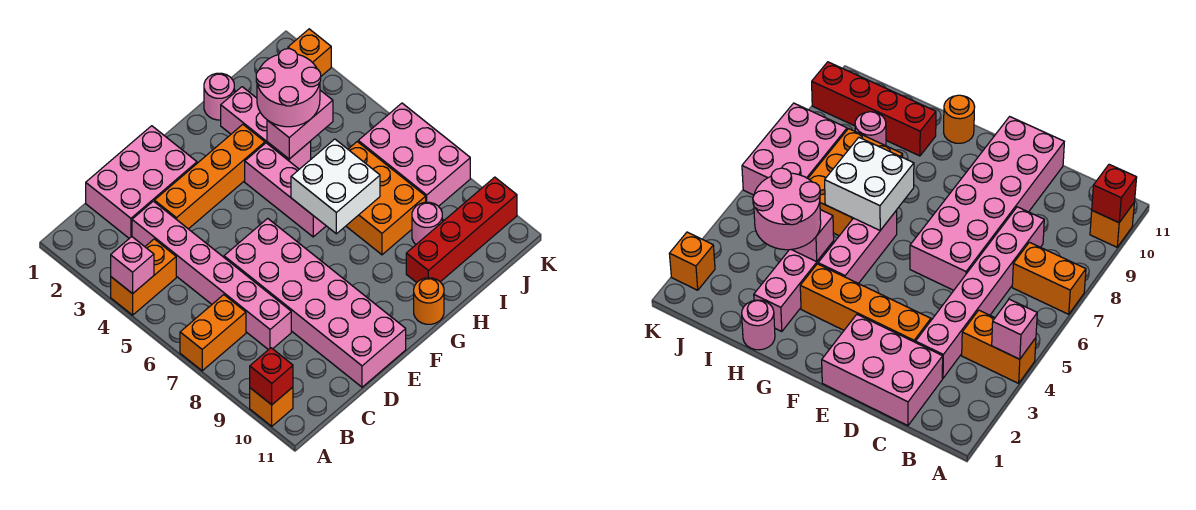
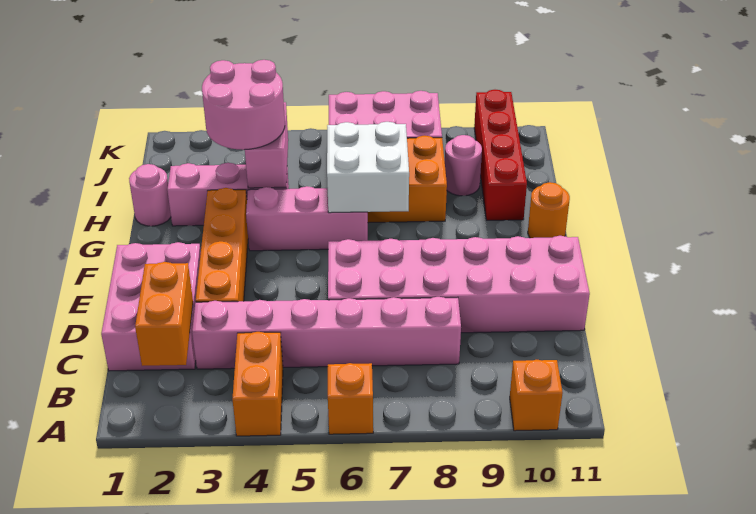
pink brick A4 level 2 -> none
orange brick A7:B7 level 1 -> orange brick B2:C2 level 2
red brick A10 level 2 -> none
orange brick K2 level 1 -> orange brick A6 level 1

